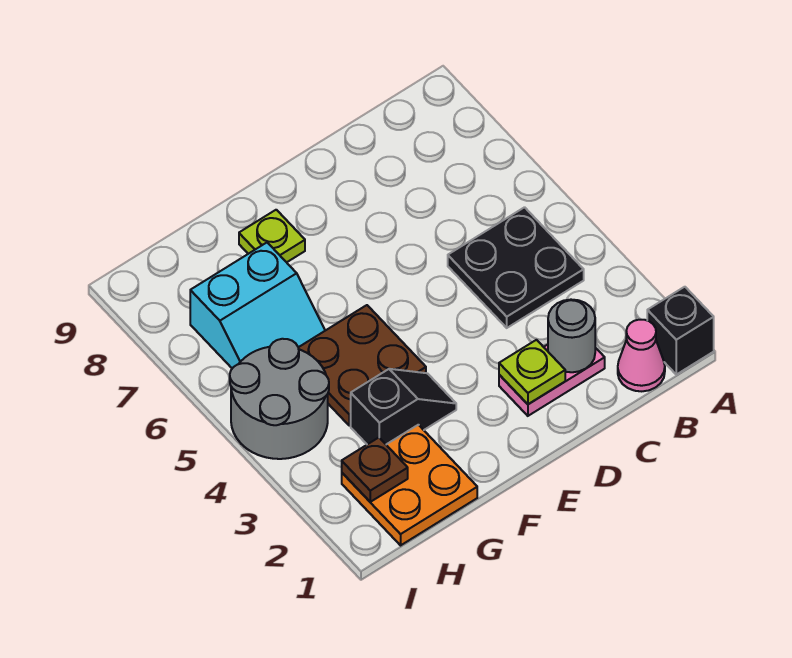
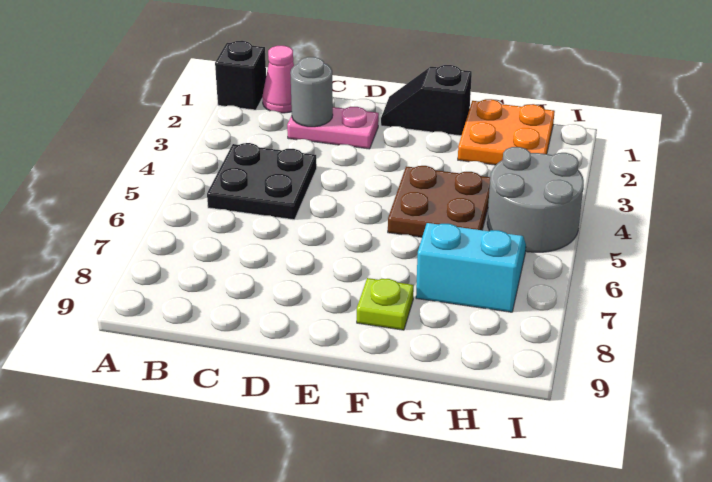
lime plate D2 level 2 -> none
black slope F3:G3 level 1 top G -> black slope E1:F1 level 1 top F
brown plate H2 level 2 -> none

